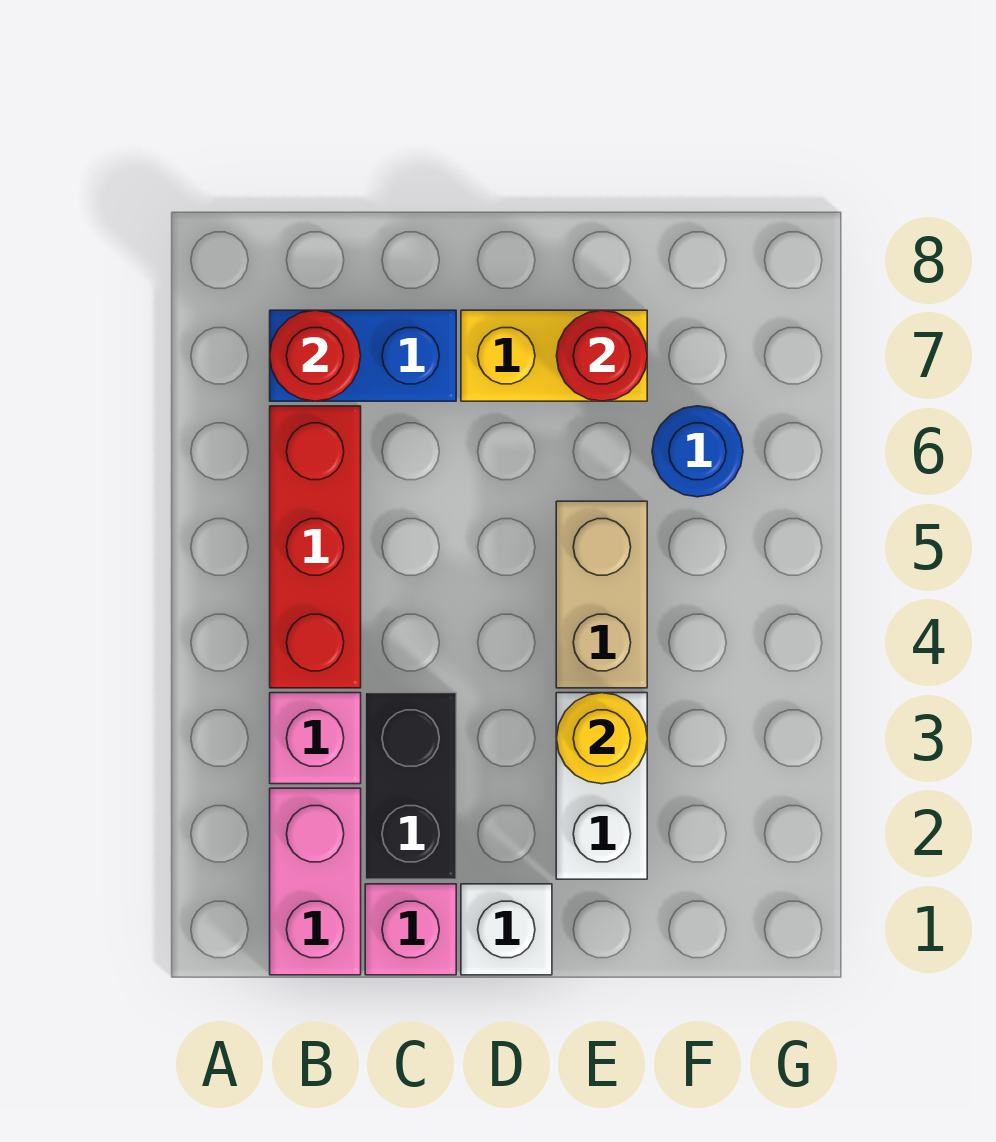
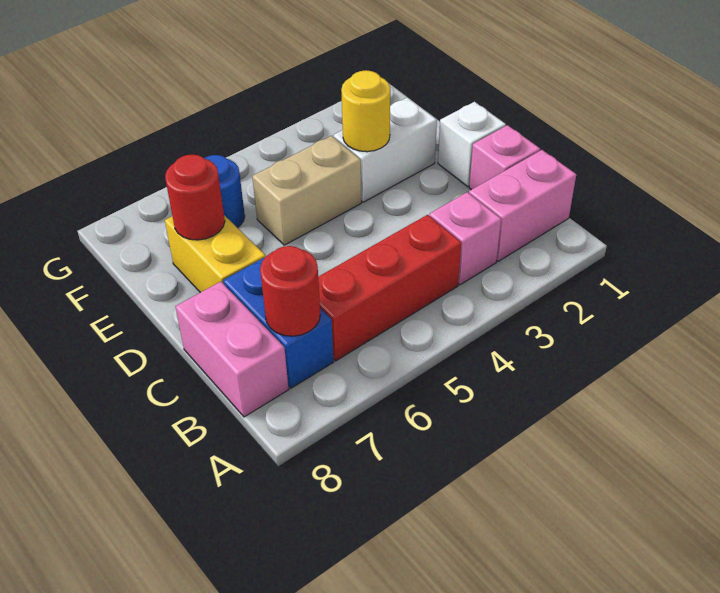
none -> pink brick B8:C8 level 1
black brick C2:C3 level 1 -> none

